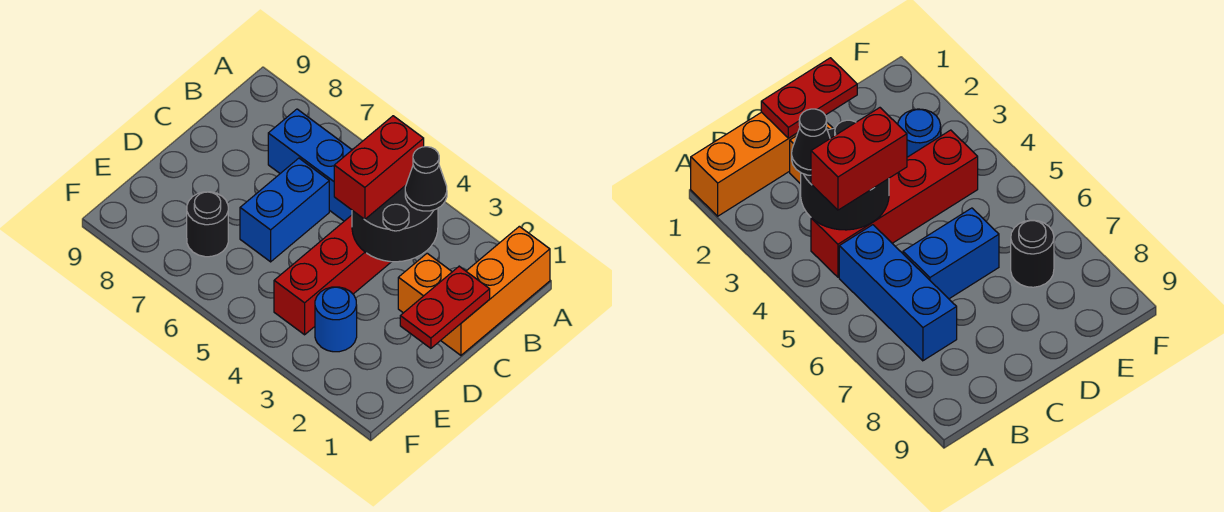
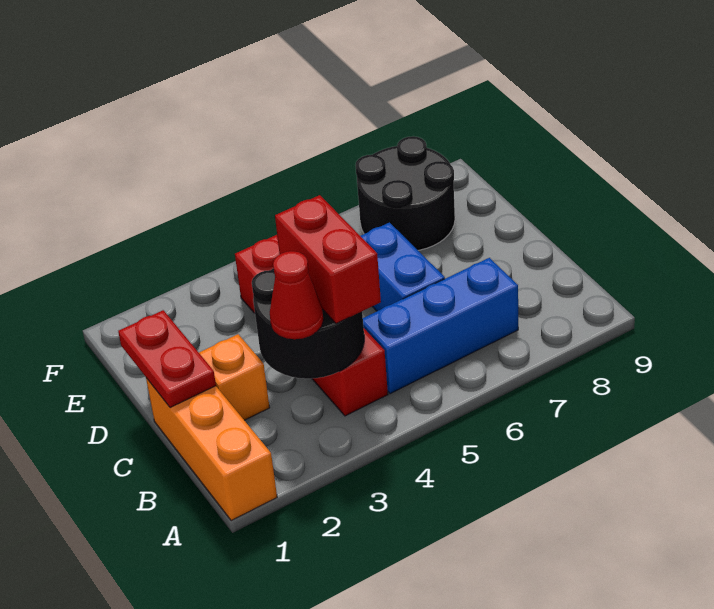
black cone B3 level 3 -> red cone B3 level 3
blue round brick E3 level 1 -> none
black round brick E7 level 1 -> black round brick E7:F8 level 1

